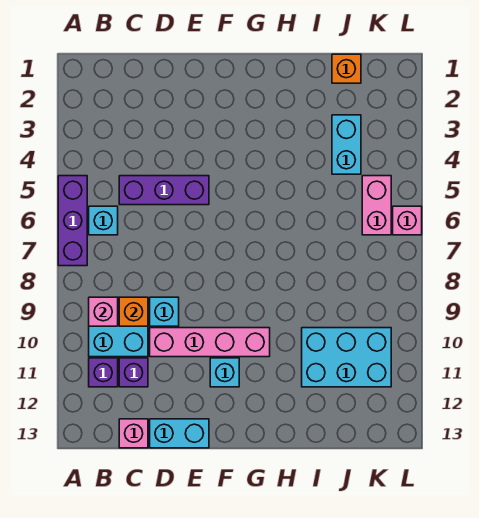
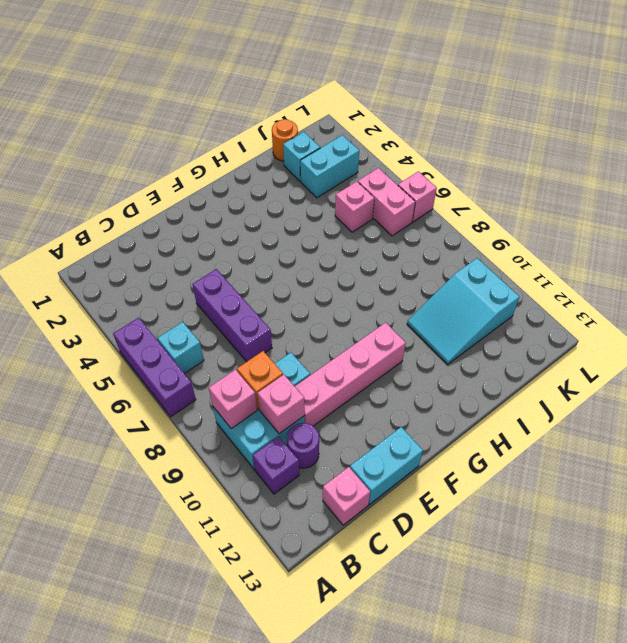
purple brick C5:E5 level 1 -> purple brick D5:D7 level 1
none -> pink brick C10 level 2
purple brick C11 level 1 -> purple round brick C11 level 1
cyan brick F11 level 1 -> cyan brick J2 level 1
cyan brick I10:K11 level 1 -> cyan slope I10:K11 level 1 top K
orange brick J1 level 1 -> orange round brick J1 level 1
cyan brick J3:J4 level 1 -> cyan brick J3:K3 level 1
none -> pink brick J5 level 1

